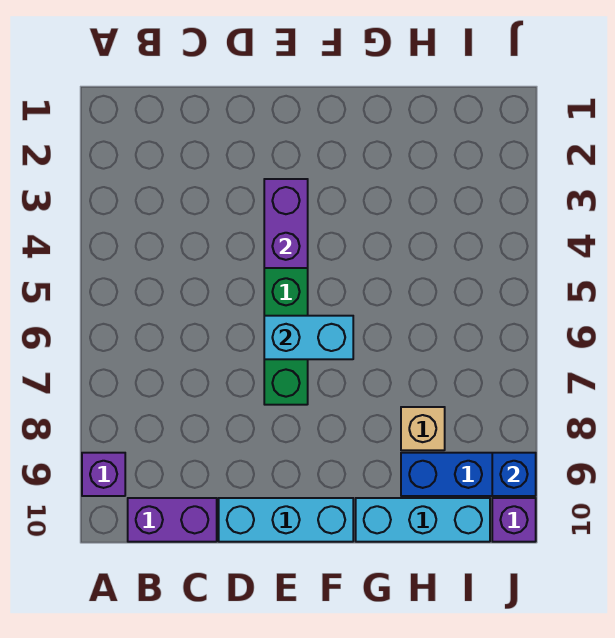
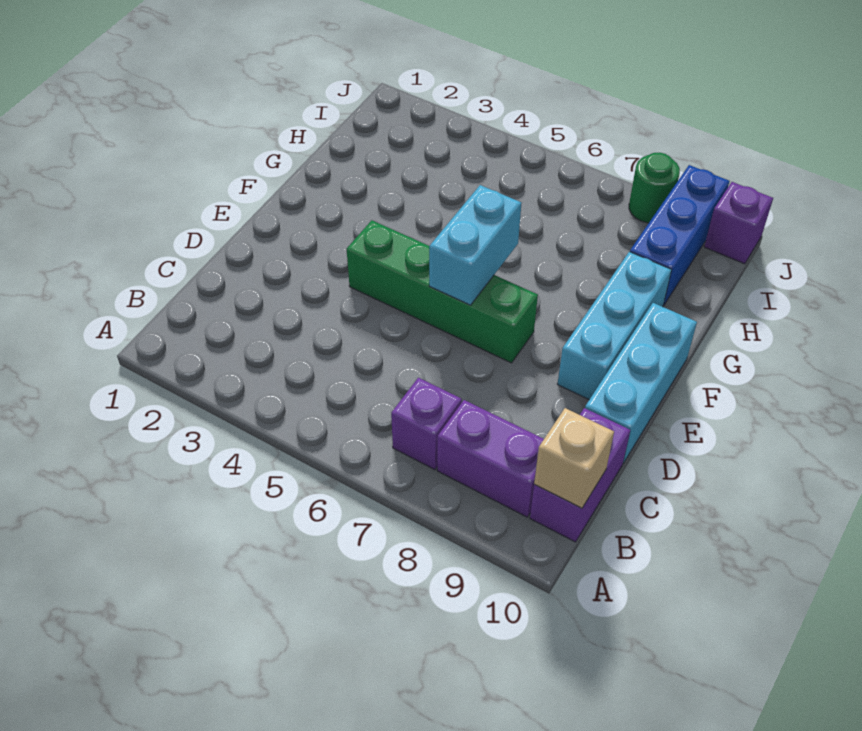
purple brick A9 level 1 -> purple brick B7 level 1
purple brick E3:E4 level 2 -> purple brick B8:B9 level 1
cyan brick G10:I10 level 1 -> cyan brick E9:G9 level 1
tan brick H8 level 1 -> tan brick B10 level 2
none -> green round brick J8 level 1
blue brick J9 level 2 -> none

